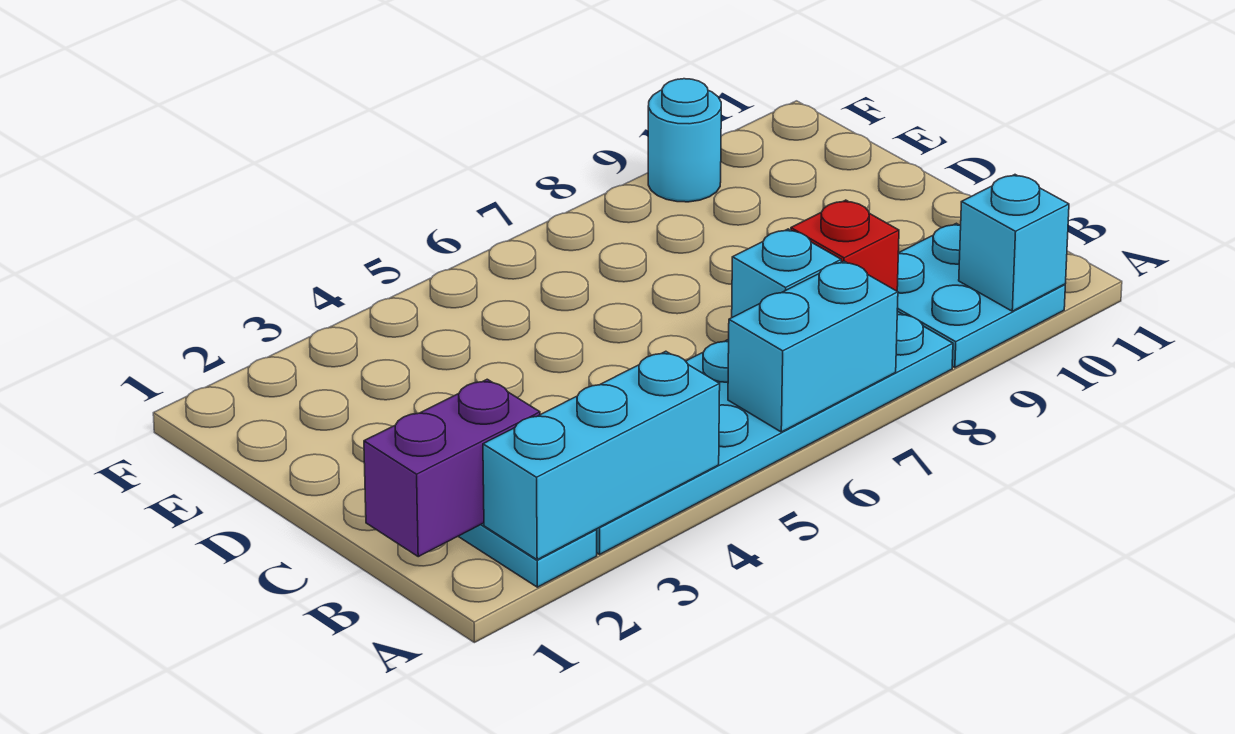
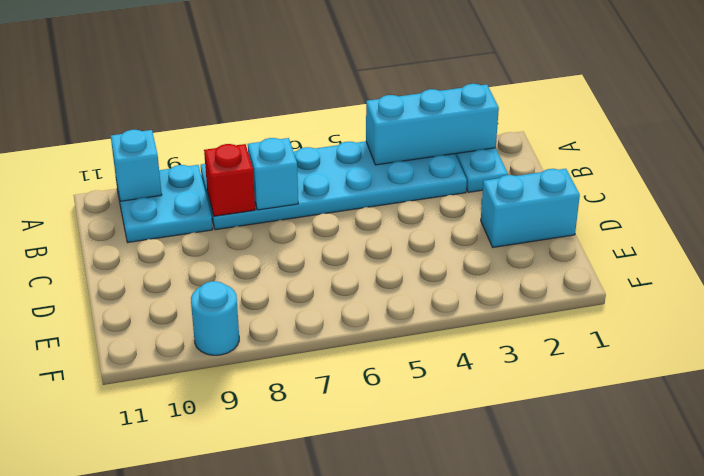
cyan brick A6:A7 level 2 -> cyan brick D1:D2 level 1
purple brick B1:B2 level 2 -> none

